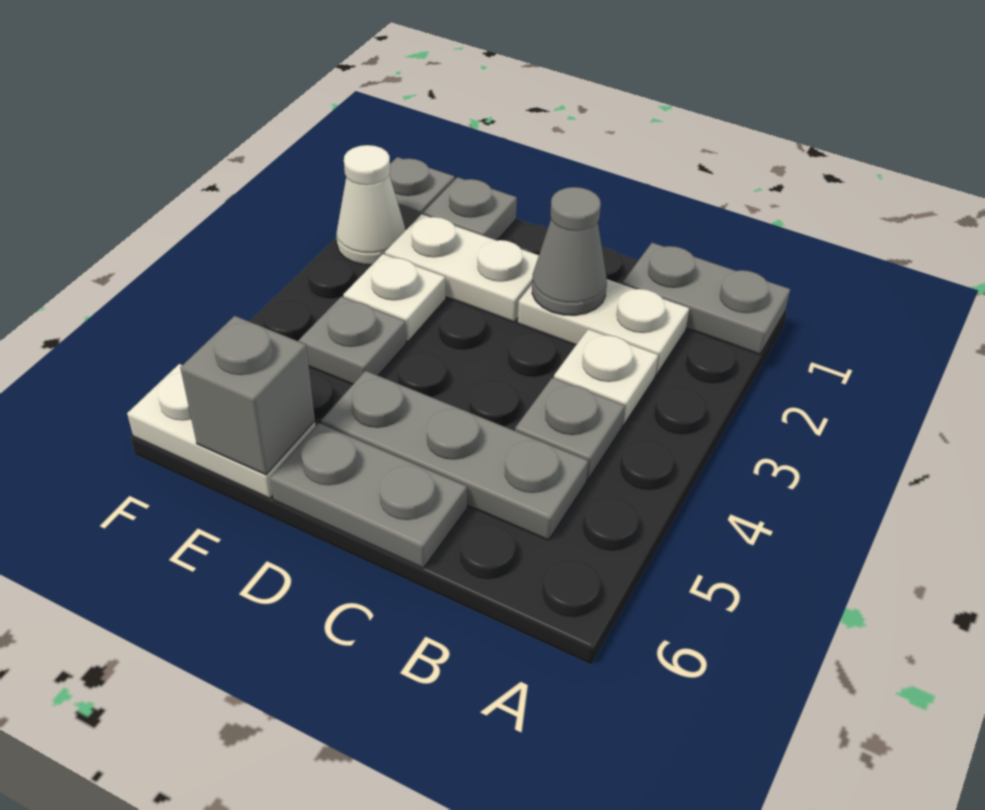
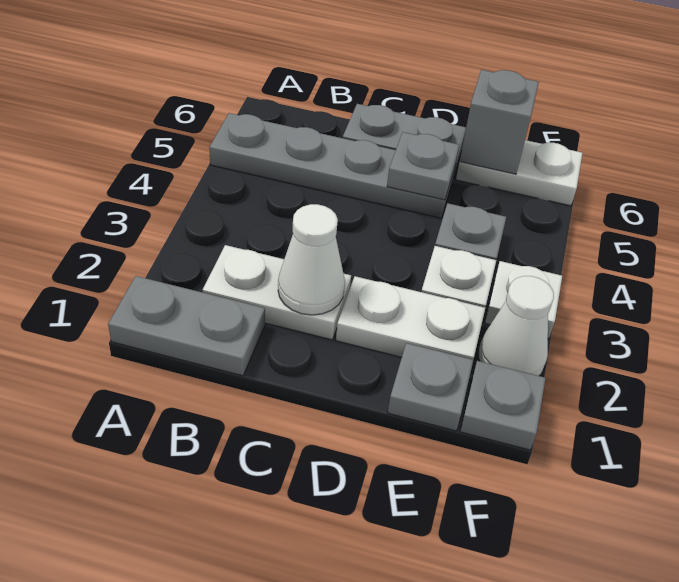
white plate B3 level 1 -> white plate F3 level 1
grey plate B4 level 1 -> grey plate D5 level 2
grey plate B5:D5 level 1 -> grey plate A5:D5 level 1
grey cone C2 level 2 -> white cone C2 level 2

